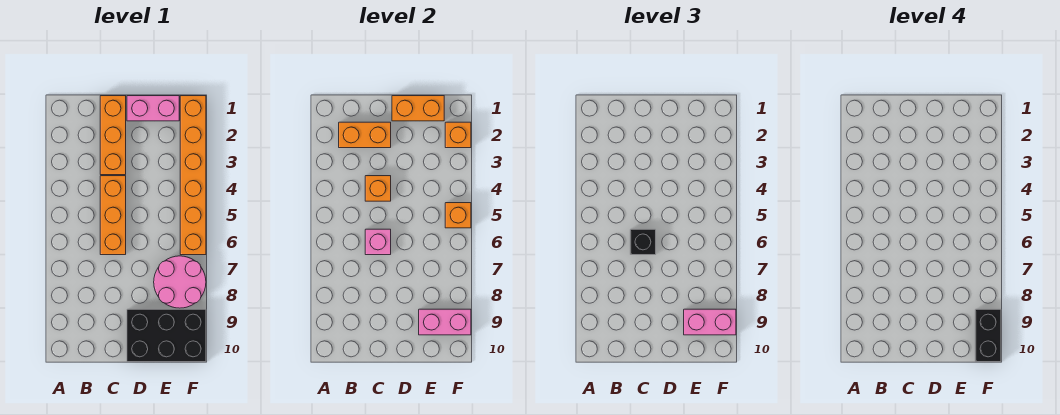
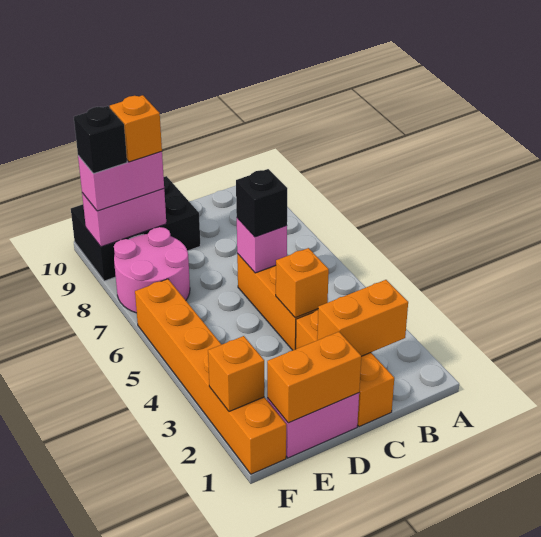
orange brick F5 level 2 -> orange brick E9 level 4
black brick F9:F10 level 4 -> black brick F9 level 4

